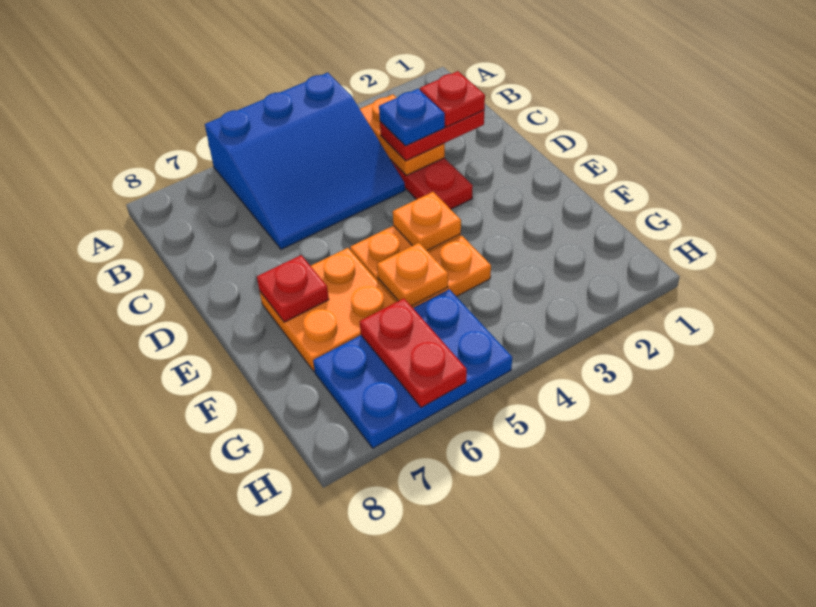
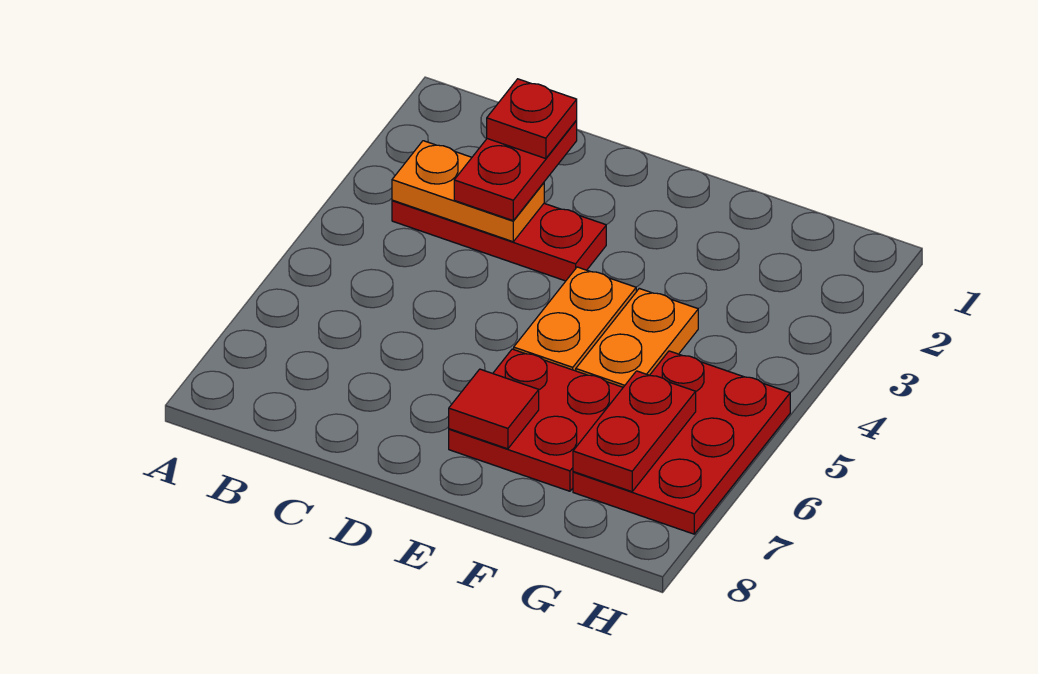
blue slope A4:C6 level 1 top A -> none
blue plate C3 level 4 -> none
orange plate E4 level 2 -> none
orange plate E6:F7 level 1 -> red plate E6:F7 level 1
red plate E7 level 2 -> red tile E7 level 2
orange plate F5 level 2 -> none
blue plate G5:H7 level 1 -> red plate G5:H7 level 1
red plate G6:H6 level 2 -> red plate G6:G7 level 2

